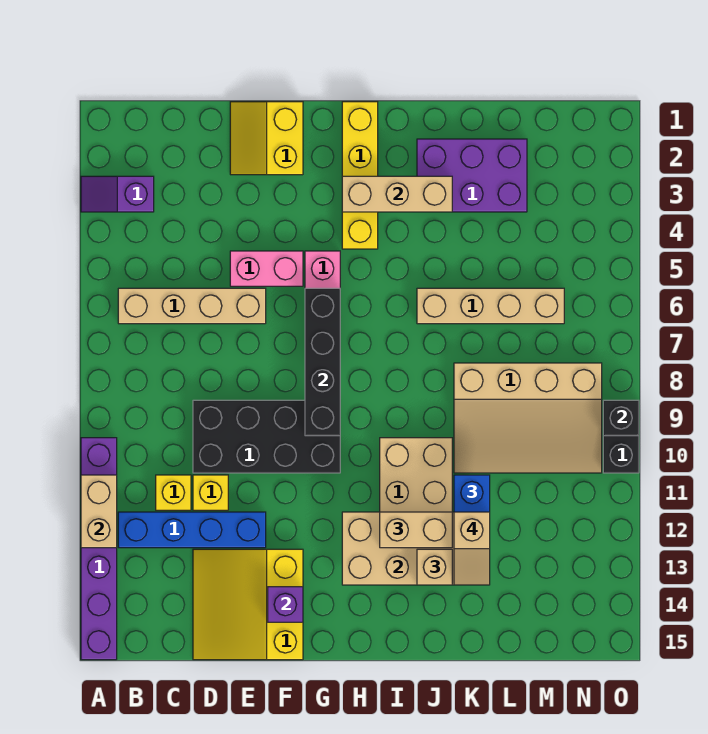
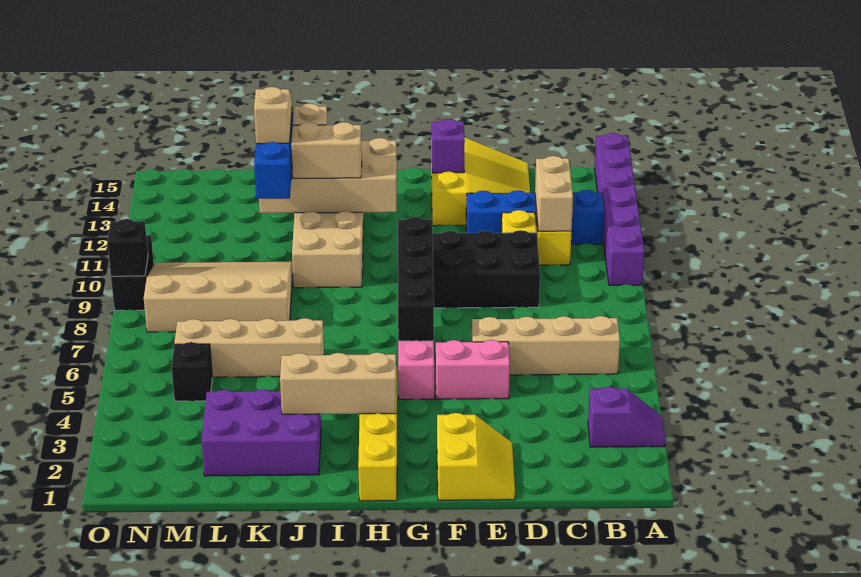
tan brick A11:A12 level 2 -> tan brick C11:C12 level 2
none -> black brick M5 level 1

